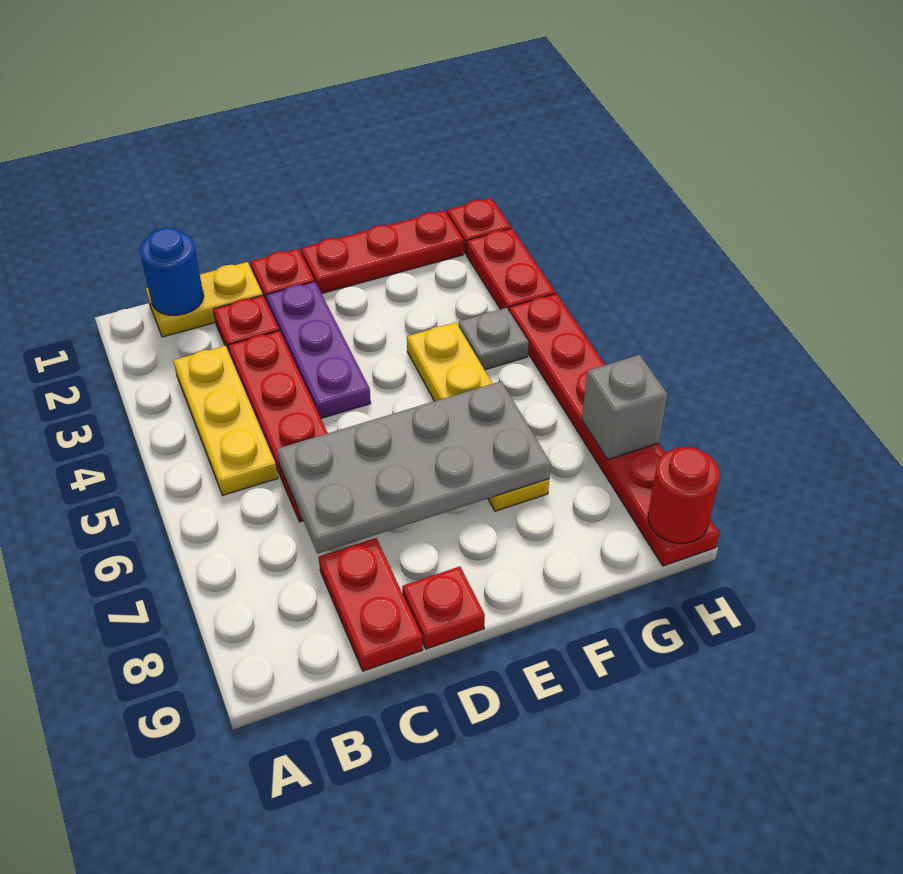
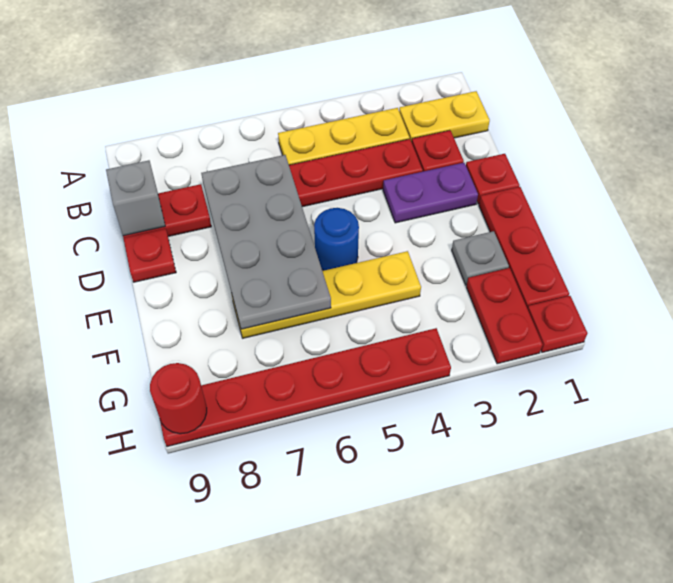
yellow plate B1:C1 level 1 -> yellow plate B1:B2 level 1
blue round brick B1 level 2 -> blue round brick E5 level 1
purple plate D2:D4 level 1 -> purple plate D2:D3 level 1
grey plate G4 level 1 -> grey plate F2 level 1
red plate H2:H3 level 1 -> red plate G2:H2 level 1
grey brick H7 level 2 -> grey brick C9 level 2

